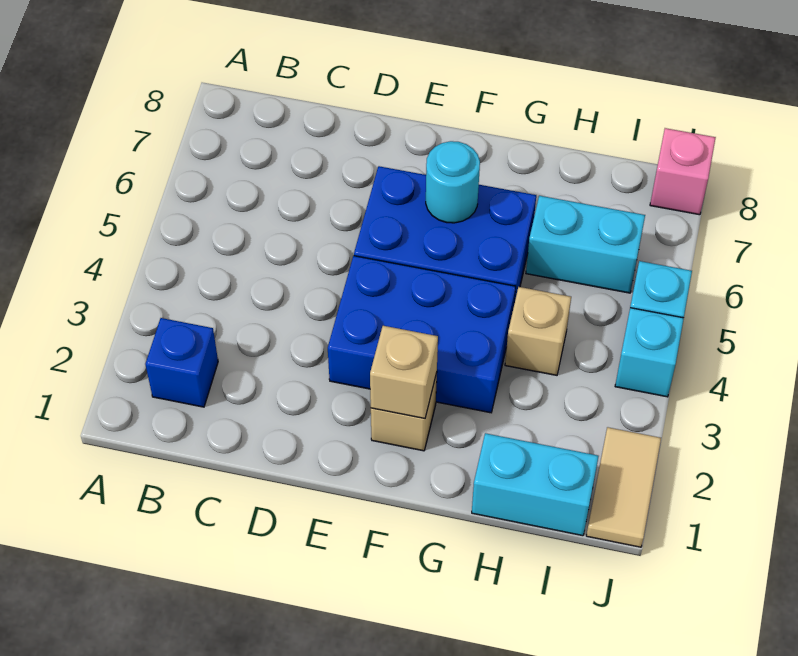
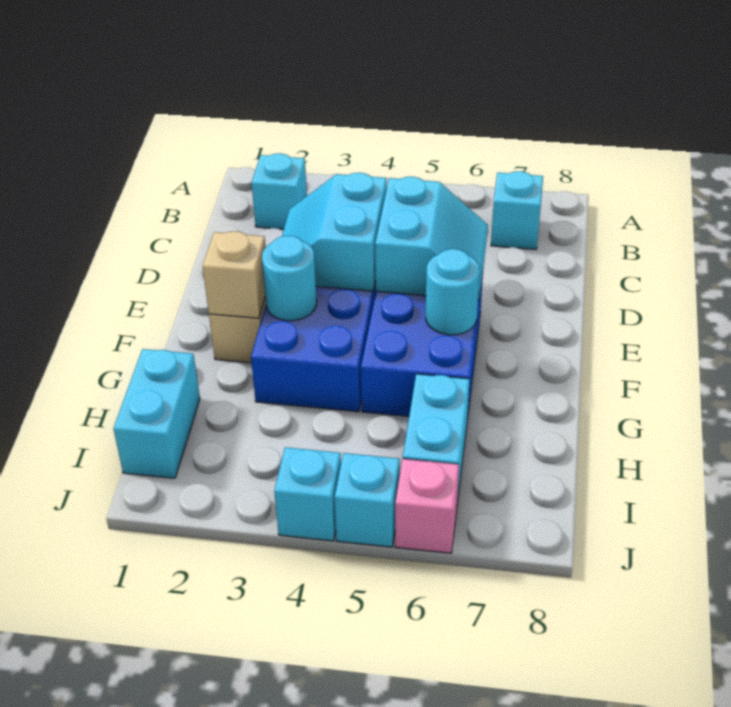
blue brick B2 level 1 -> cyan brick B2 level 1
none -> cyan brick B7 level 1
none -> cyan slope D3:E4 level 2 top 4
none -> cyan slope D5:E6 level 2 top 5
none -> cyan round brick F3 level 2
tan brick H4 level 1 -> none
tan tile J1:J2 level 1 -> none
pink brick J8 level 1 -> pink brick J6 level 1

